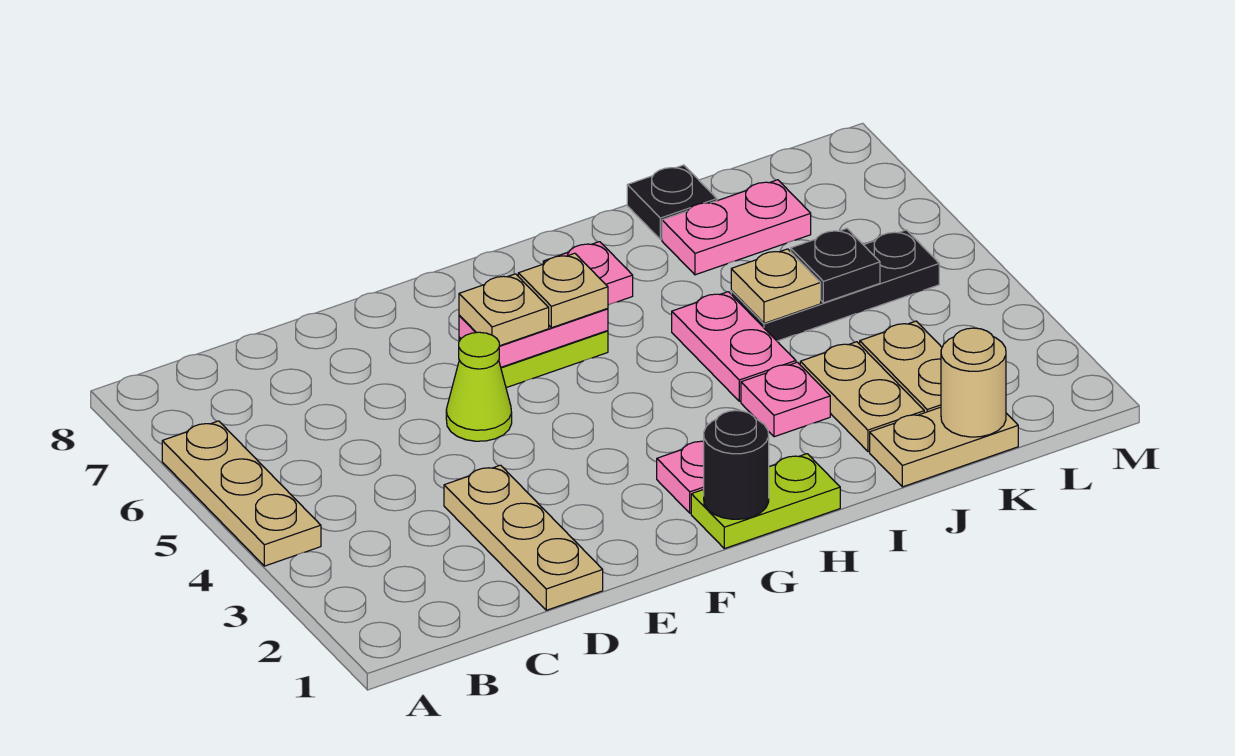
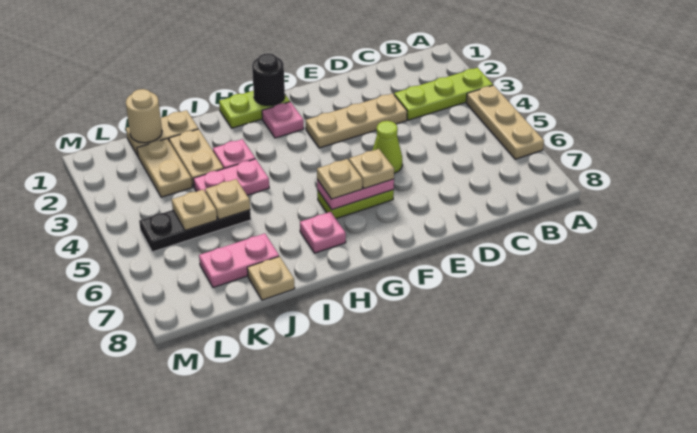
none -> lime plate A3:C3 level 1
tan plate D1:D3 level 1 -> tan plate D3:F3 level 1
pink plate I4:I5 level 1 -> pink plate I4:J4 level 1
black plate J8 level 1 -> tan plate J8 level 1
black plate K5 level 2 -> tan plate K5 level 2

